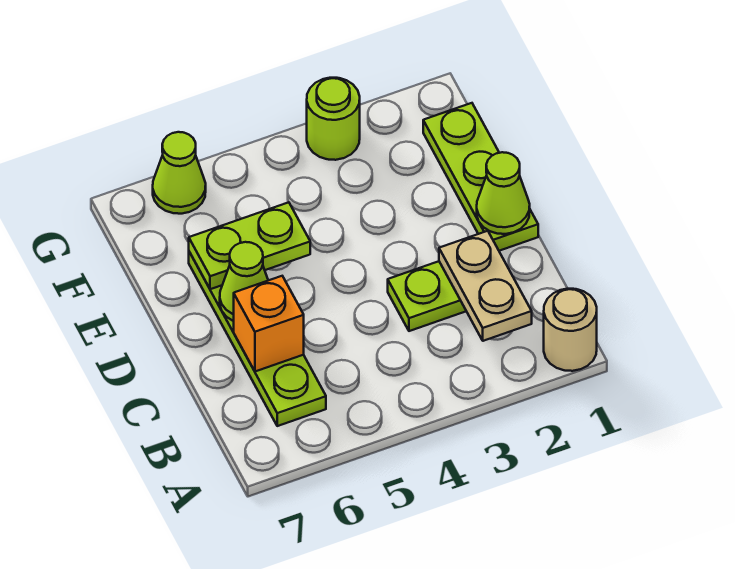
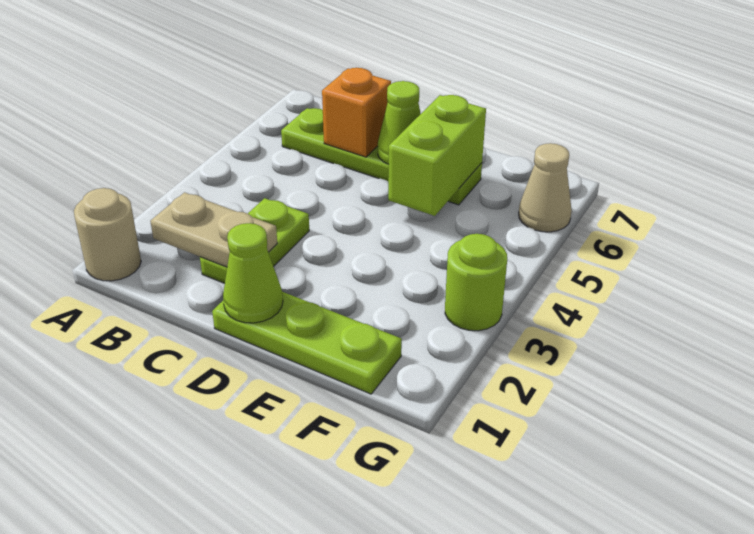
lime plate E5:E6 level 2 -> lime brick E5:E6 level 2
lime cone G6 level 1 -> tan cone G6 level 1

